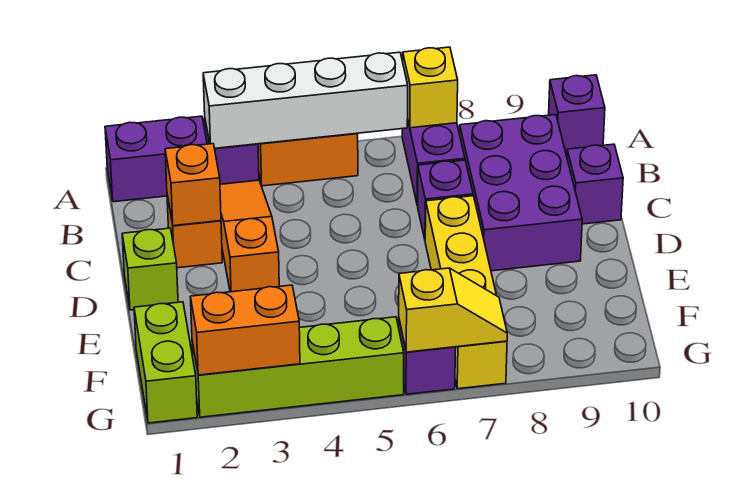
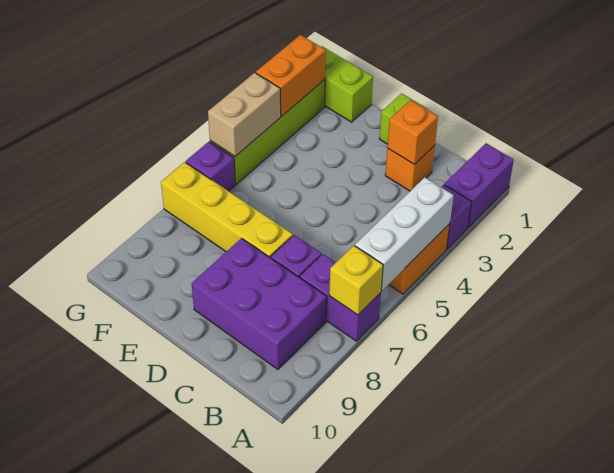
white brick A3:A6 level 2 -> white brick A4:A6 level 2
purple brick A10 level 1 -> none
orange slope B3:D3 level 1 top D -> none
purple brick C10 level 1 -> none
none -> tan brick G4:G5 level 2
yellow slope G6:G7 level 2 top 6 -> none

